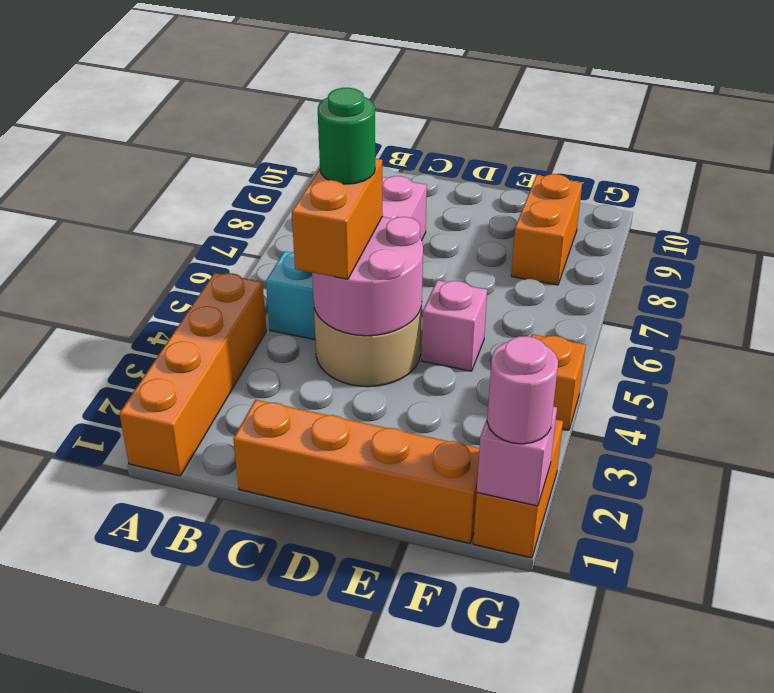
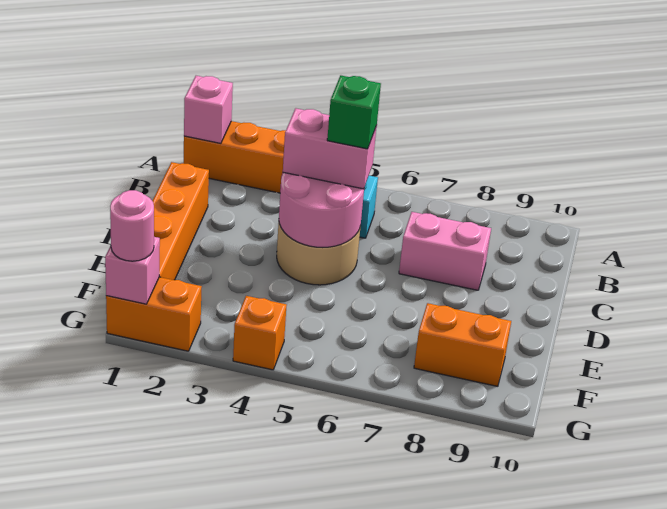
orange brick C4:C5 level 3 -> pink brick C4:C5 level 3
green round brick C5 level 4 -> green brick C5 level 4
pink brick E5 level 1 -> pink brick A1 level 2

